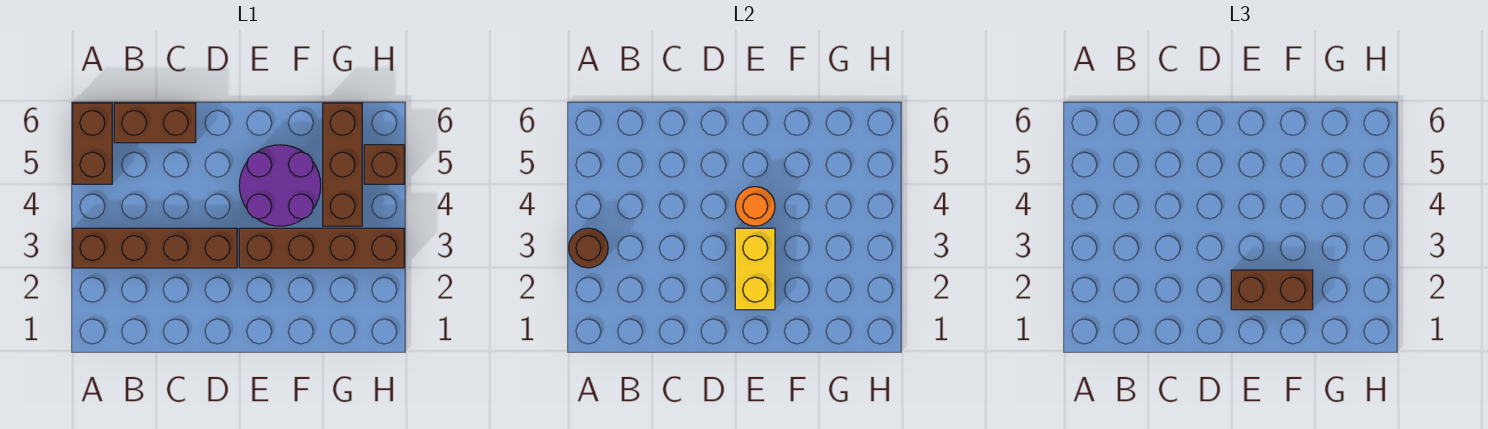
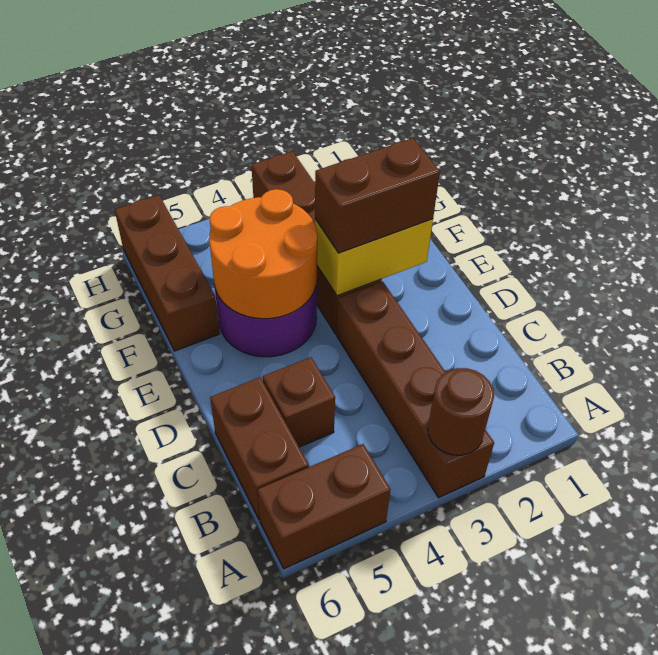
brown brick E2:F2 level 3 -> brown brick E2:E3 level 3
orange round brick E4 level 2 -> orange round brick E4:F5 level 2
brown brick G4:G6 level 1 -> brown brick F6:H6 level 1
brown brick H5 level 1 -> brown brick C5 level 1

